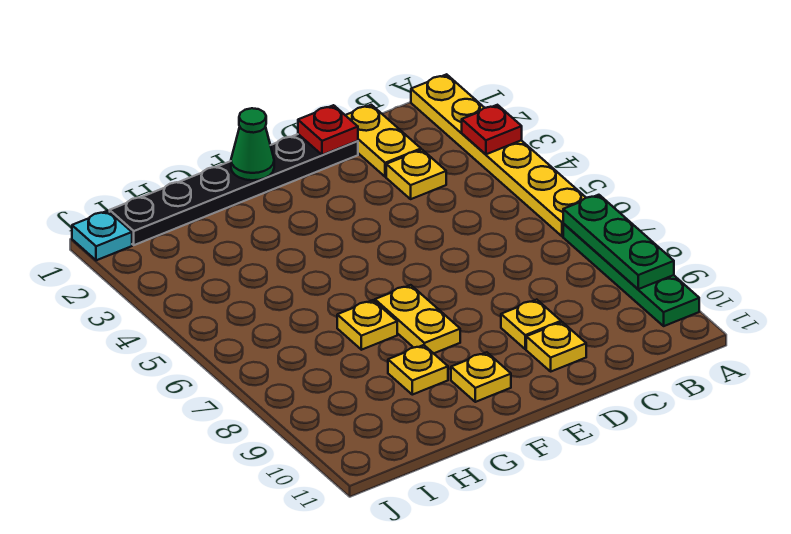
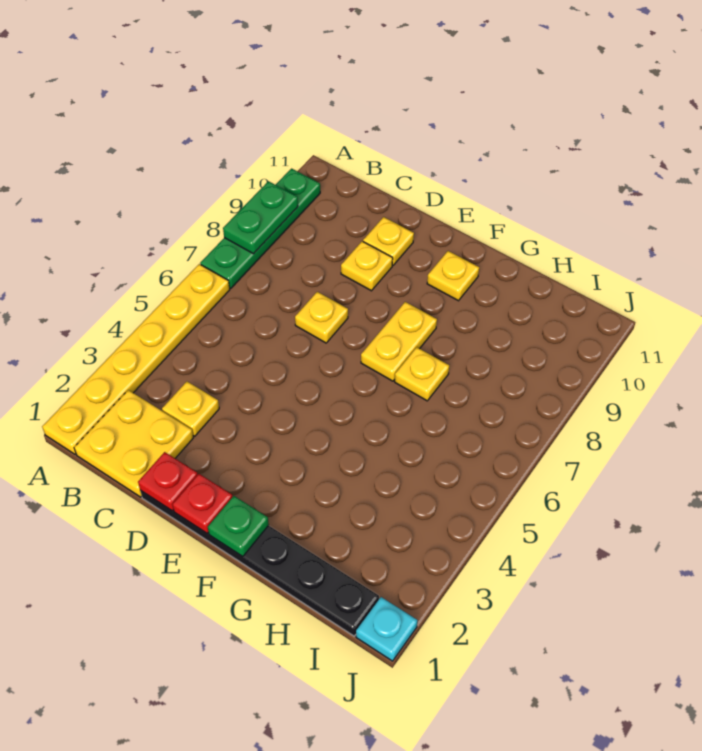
red plate A3 level 2 -> red plate E1 level 2
green plate A7:A9 level 2 -> green plate A8:A9 level 2
yellow plate C1:C2 level 1 -> yellow plate B1:C2 level 1
green cone F1 level 2 -> green plate F1 level 2
yellow plate G9 level 1 -> yellow plate D7 level 1

